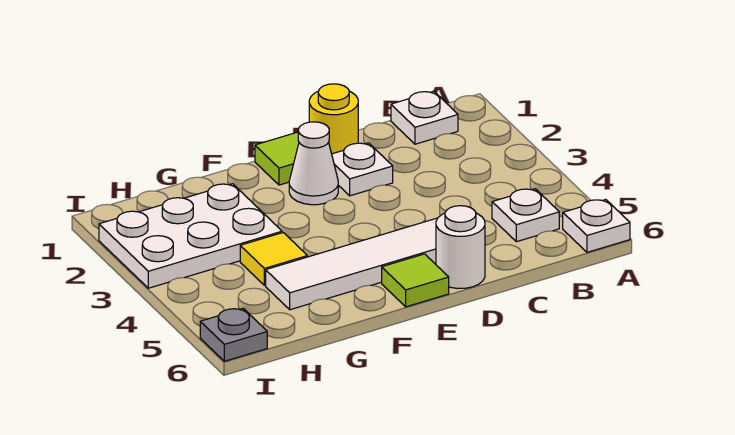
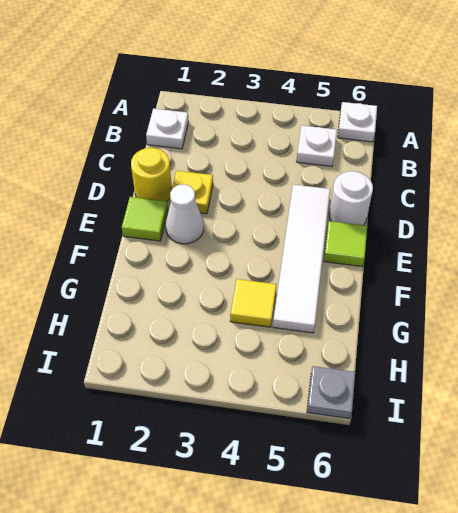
white plate D2 level 1 -> yellow plate D2 level 1
white plate G2:I3 level 1 -> none

